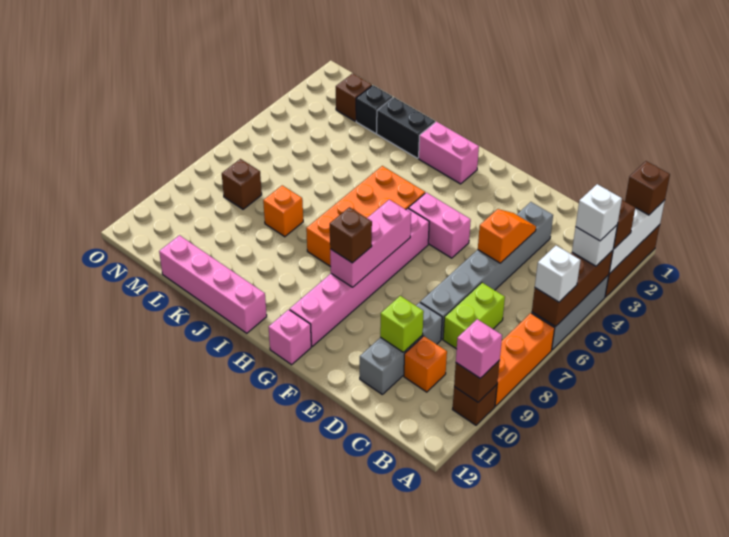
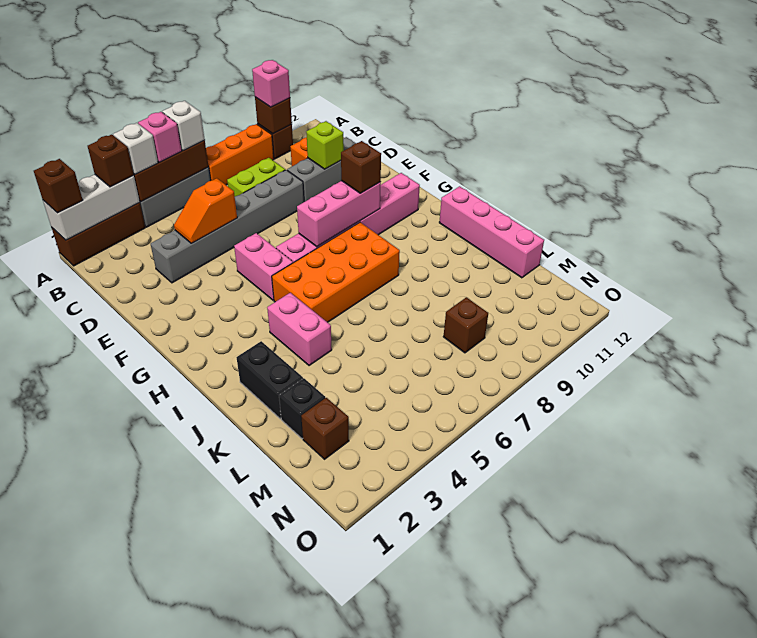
white brick A4 level 4 -> none
pink brick G12 level 1 -> pink brick A5 level 3
pink brick H2:I2 level 1 -> pink brick I4:J4 level 1
orange brick K8 level 1 -> none

